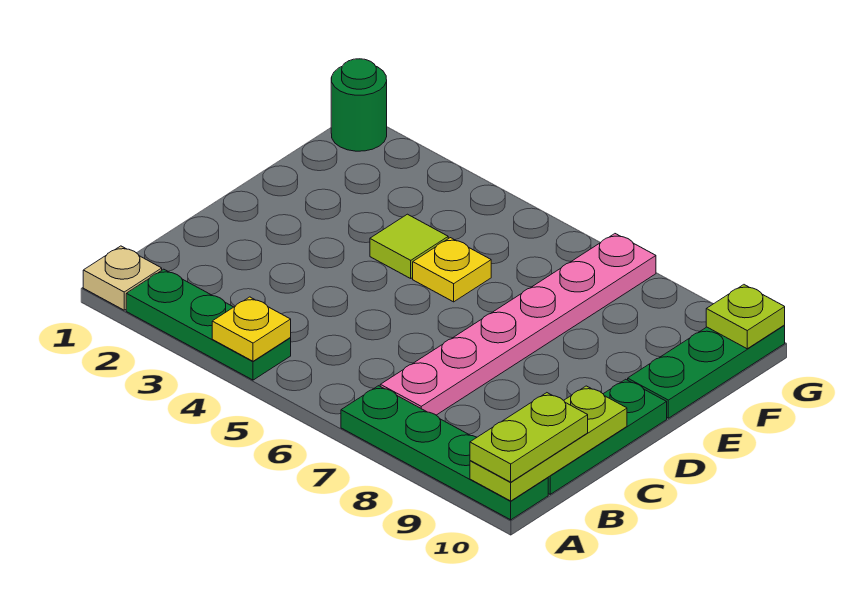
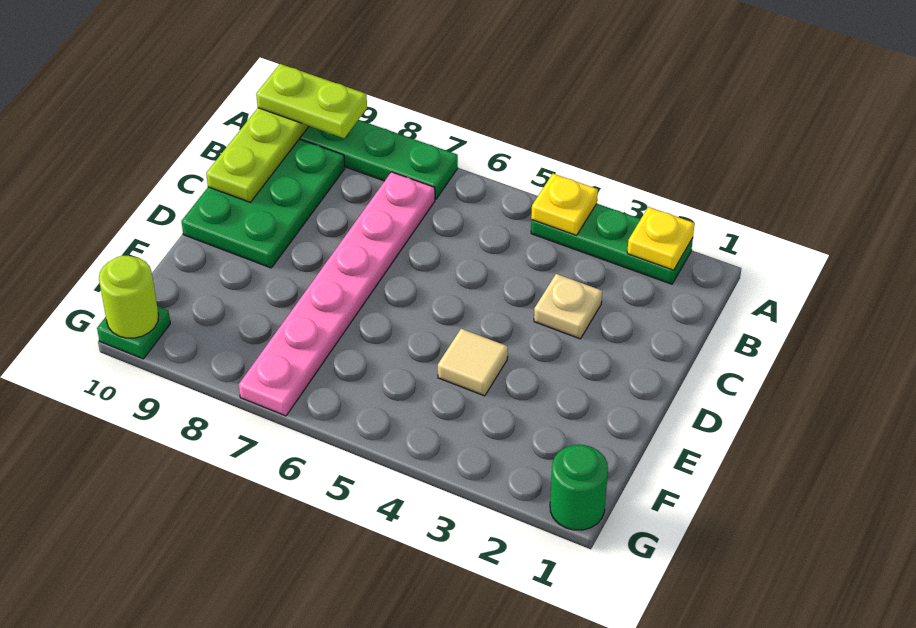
tan plate A1 level 1 -> tan plate C3 level 1
lime plate A10:B10 level 3 -> lime plate A9:A10 level 3
green plate B10:D10 level 1 -> green plate B9:D10 level 1
lime tile E4 level 1 -> tan tile E4 level 1
yellow plate E5 level 1 -> yellow plate A2 level 2
green plate E10:G10 level 1 -> green plate G10 level 1
lime plate G10 level 2 -> lime round brick G10 level 2

